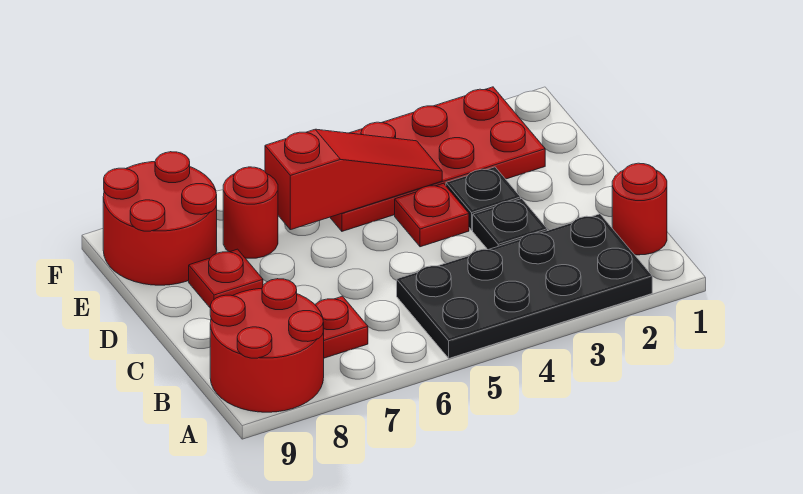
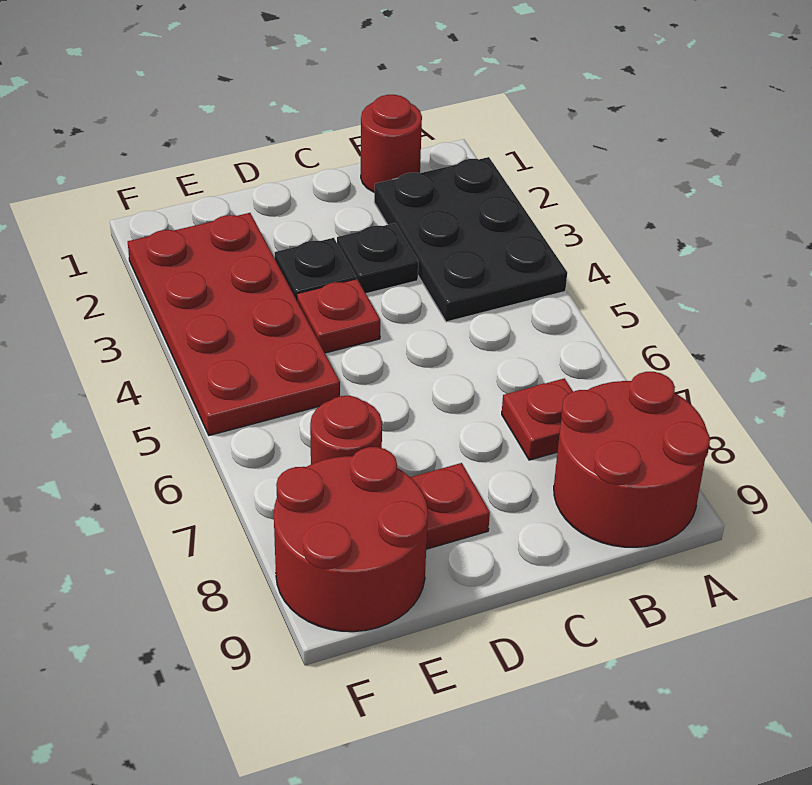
black plate A2:B5 level 1 -> black plate A2:B4 level 1
red slope E4:E6 level 2 top 6 -> none

